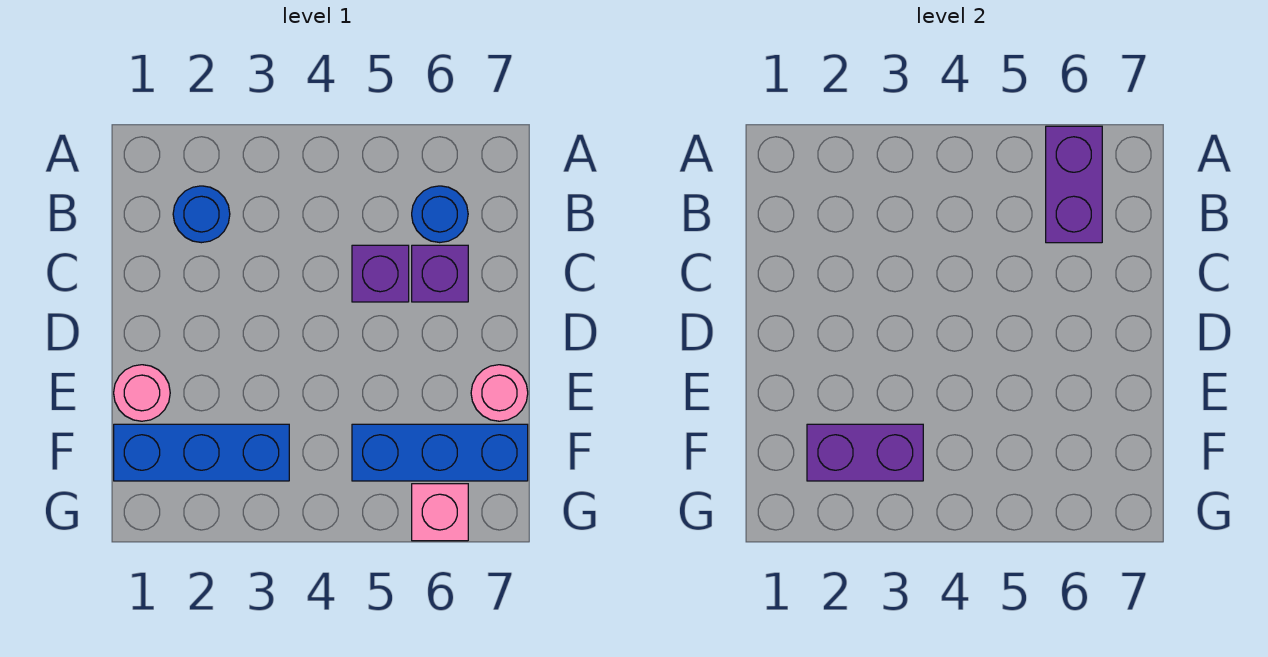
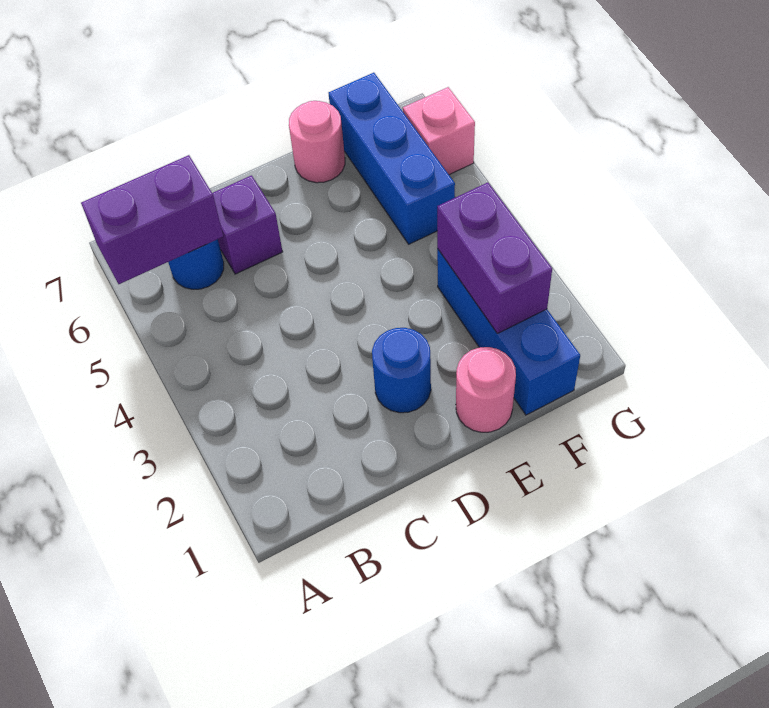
blue round brick B2 level 1 -> blue round brick D2 level 1
purple brick C5 level 1 -> none

